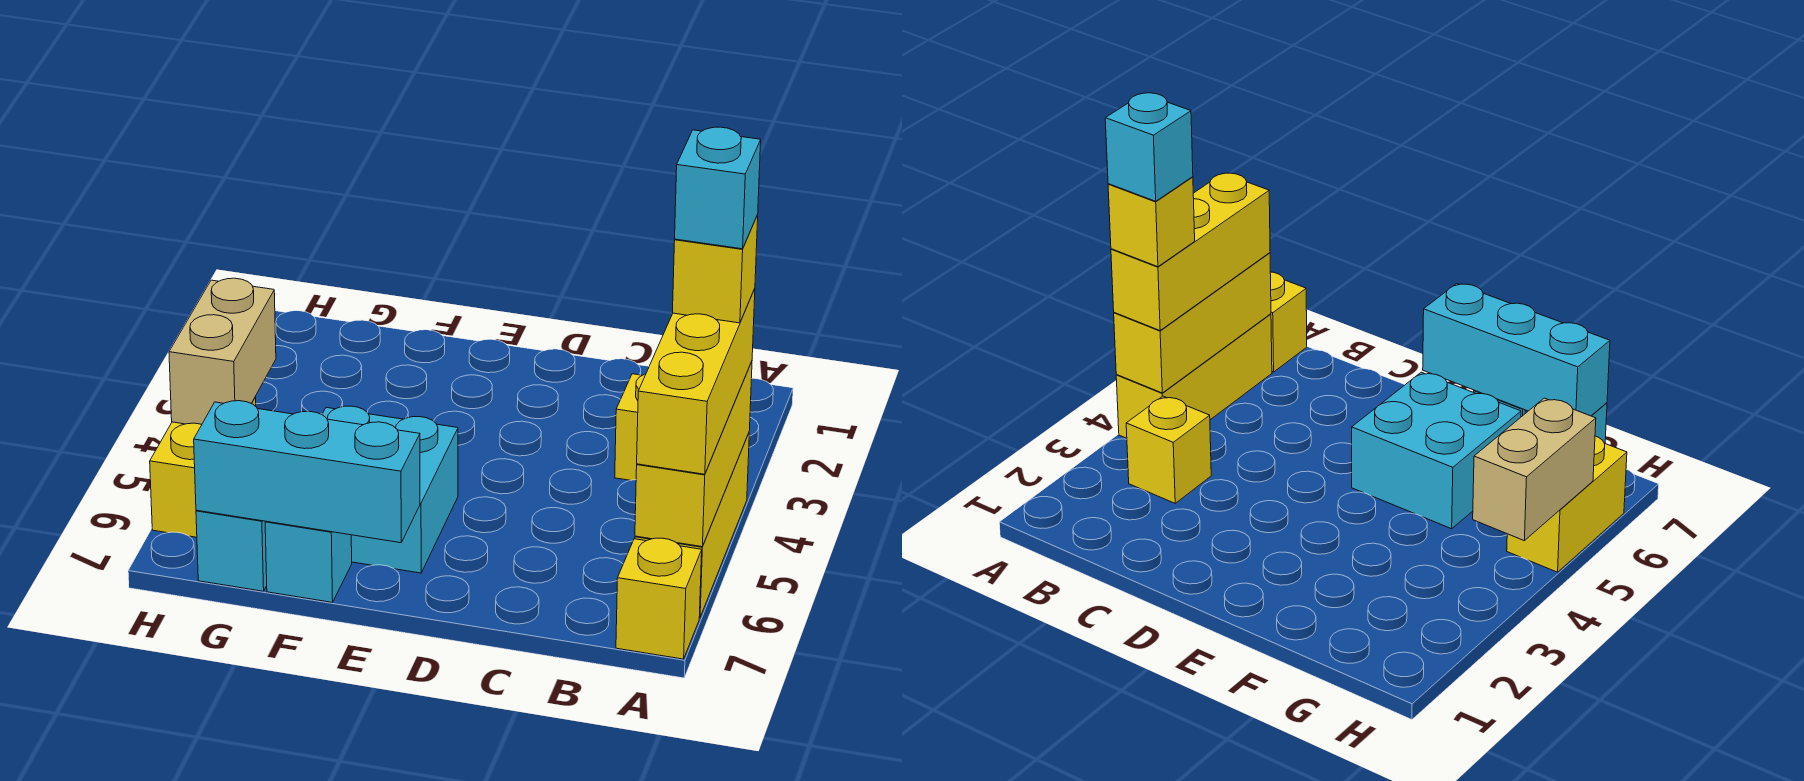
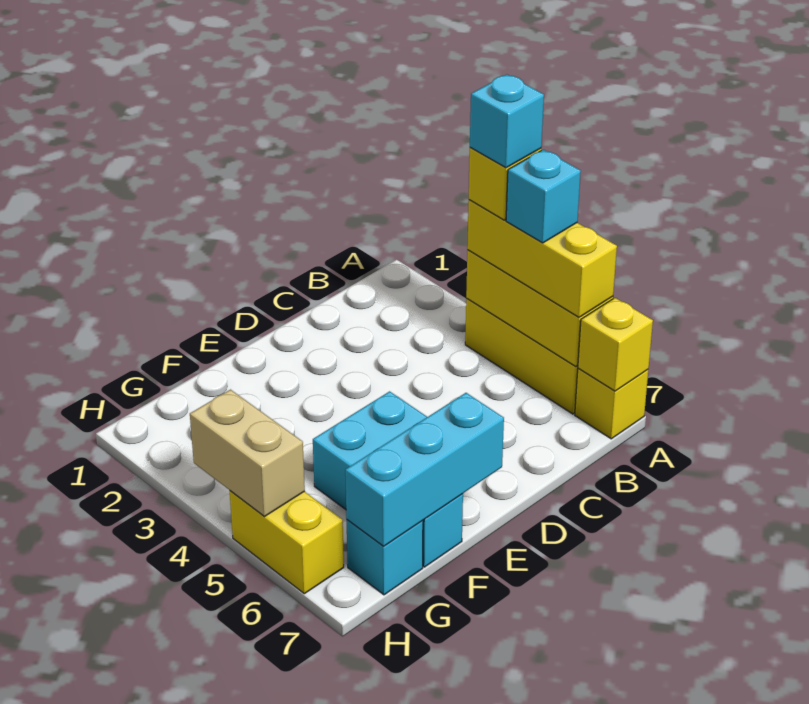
none -> cyan brick A5 level 4
yellow brick B3 level 1 -> yellow brick A7 level 2

